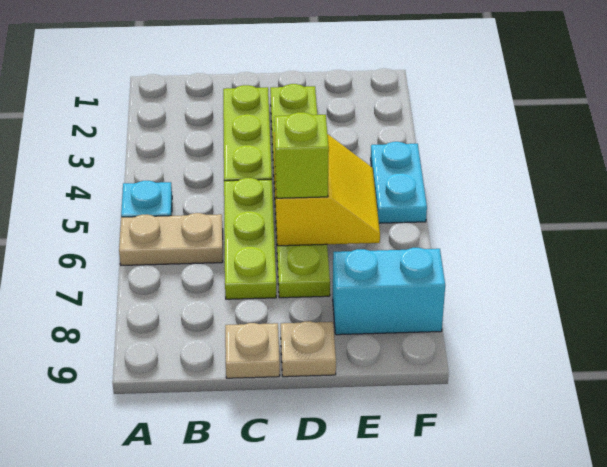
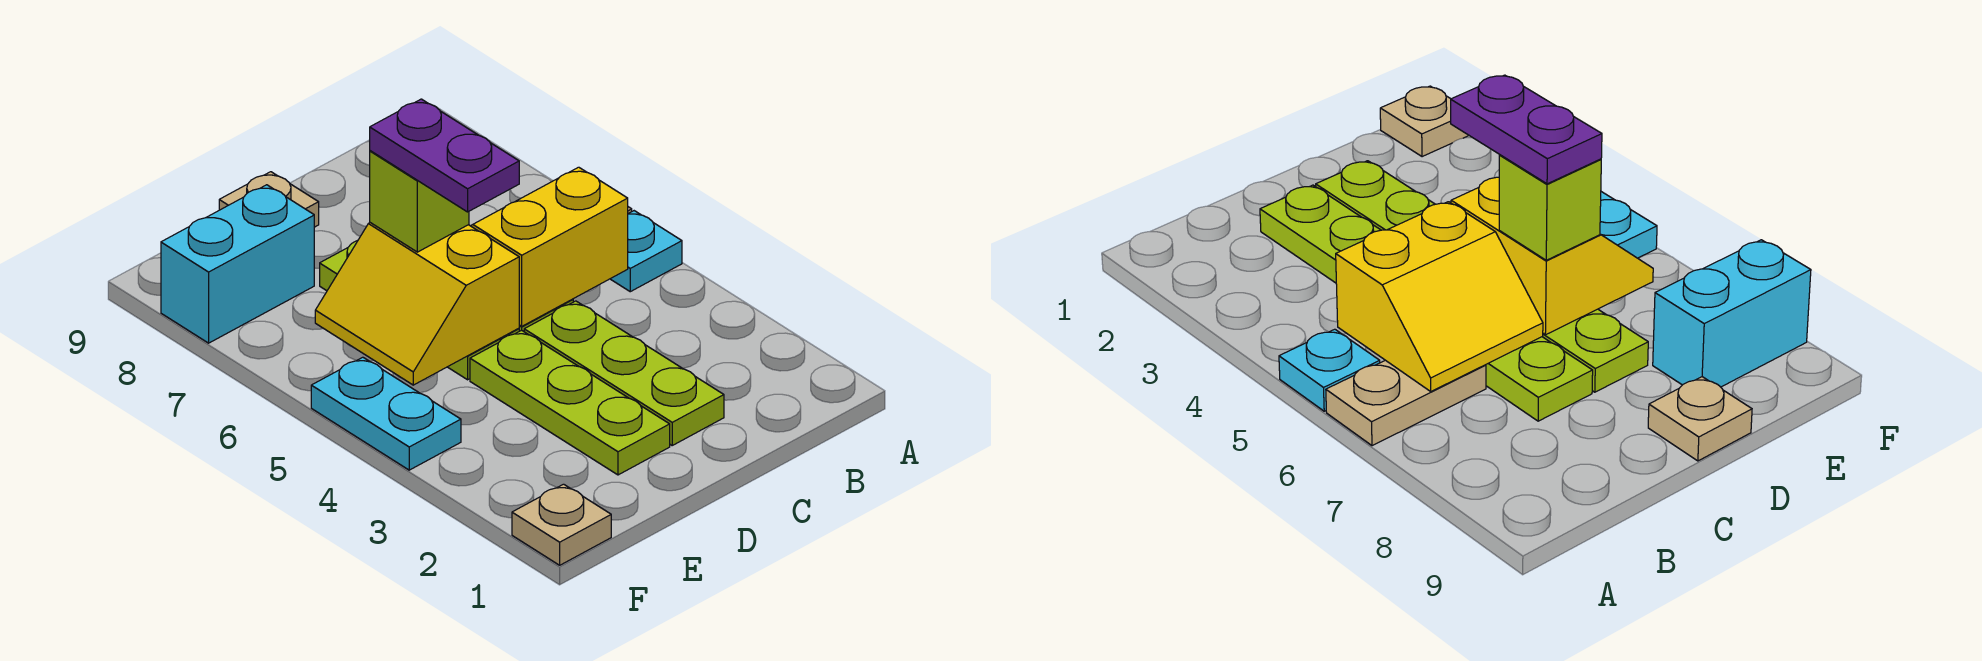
none -> yellow slope B5:C6 level 2 top 5
tan plate C9 level 1 -> tan plate F1 level 1
none -> purple plate D5:D6 level 4

